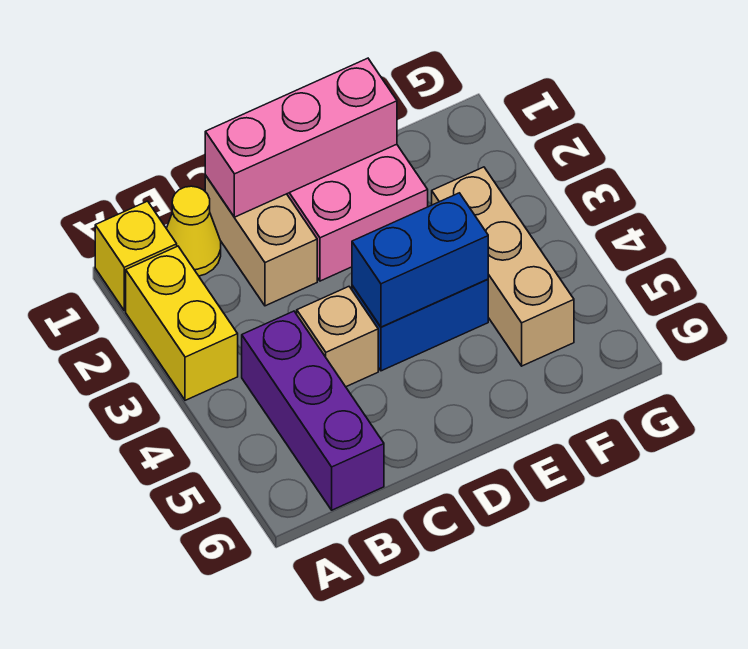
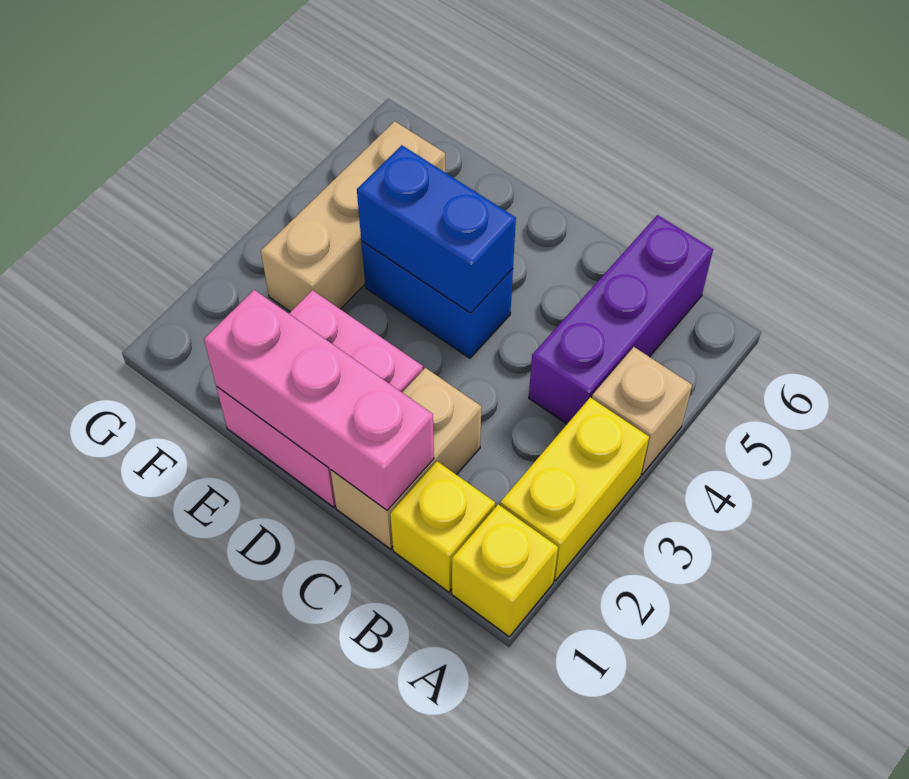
yellow cone B1 level 1 -> yellow brick B1 level 1
tan brick C4 level 1 -> tan brick A4 level 1

